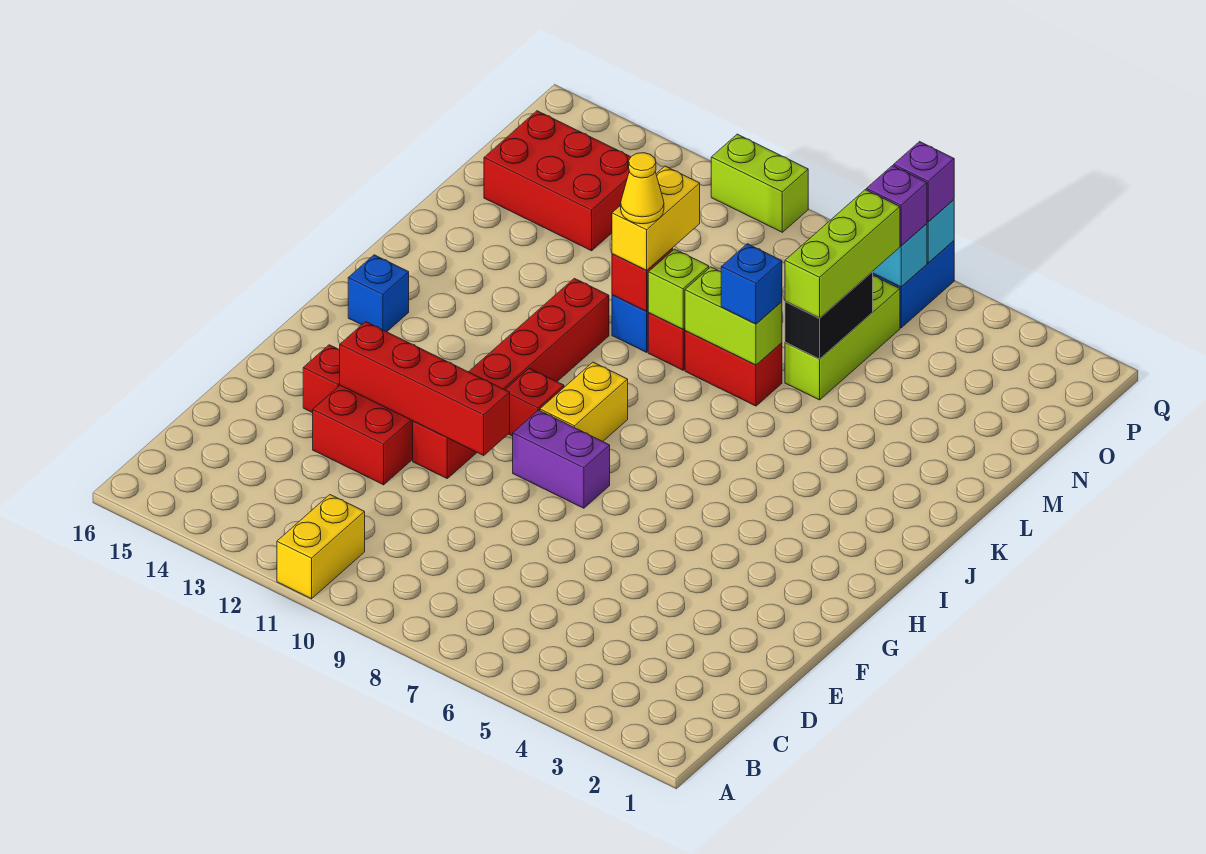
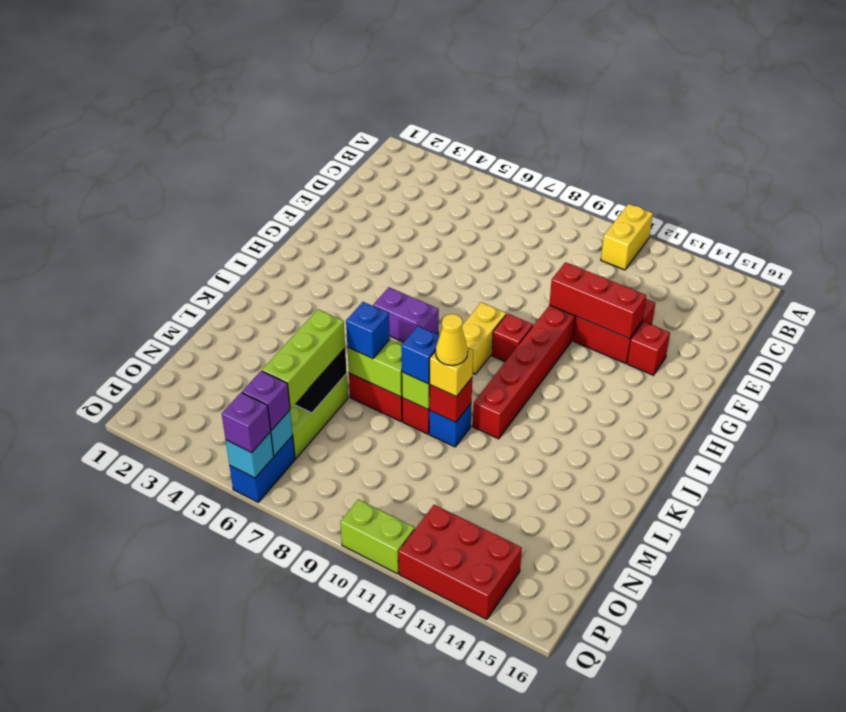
red brick F10:F13 level 2 -> red brick F11:F13 level 2
purple brick G8:G9 level 1 -> purple brick I6:I7 level 1
blue brick I15 level 1 -> blue brick L9 level 3
yellow brick L10:M10 level 3 -> yellow brick L10 level 3
red brick N13:O15 level 1 -> red brick P12:Q14 level 1

